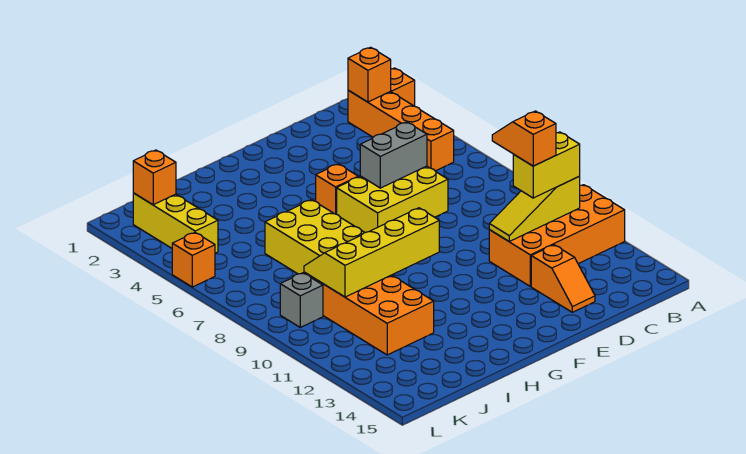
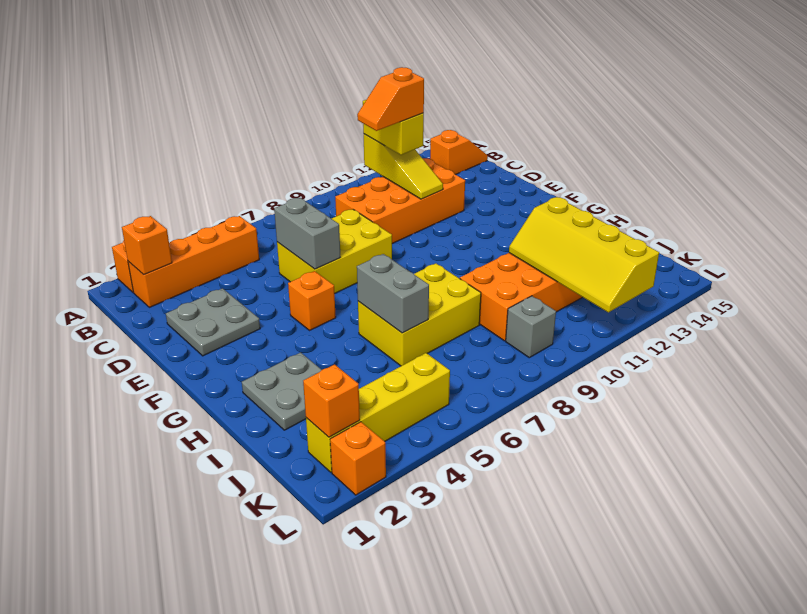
orange brick A11:D12 level 1 -> orange brick C9:D12 level 1
none -> grey plate D2:E3 level 1
yellow brick D6:F7 level 1 -> yellow brick D6:E8 level 1
orange slope D13:D14 level 1 top 13 -> orange slope B14:B15 level 1 top 14
yellow slope G9:J10 level 2 top 10 -> yellow slope I11:L12 level 2 top 12
none -> grey plate H2:I3 level 1
none -> grey brick H6:I6 level 2
yellow brick K2:K4 level 1 -> yellow brick K2:K5 level 1
orange brick L5 level 1 -> orange brick L2 level 1

